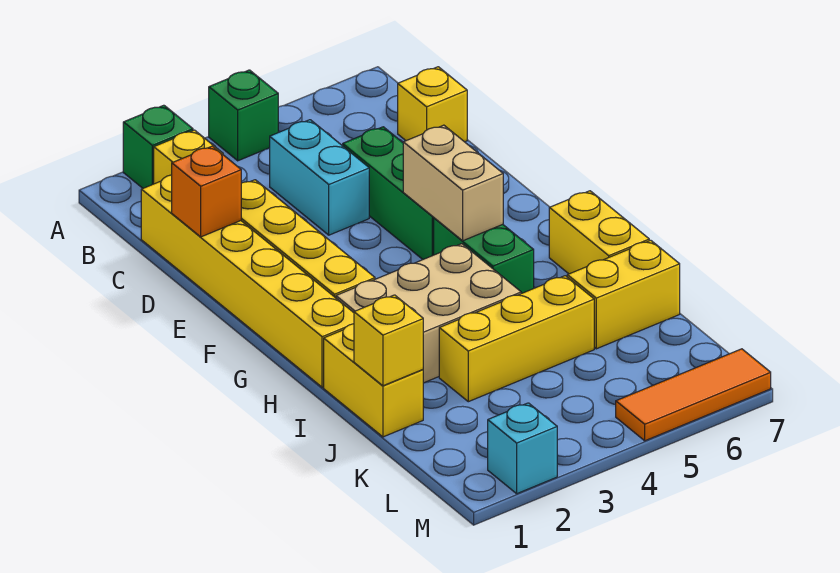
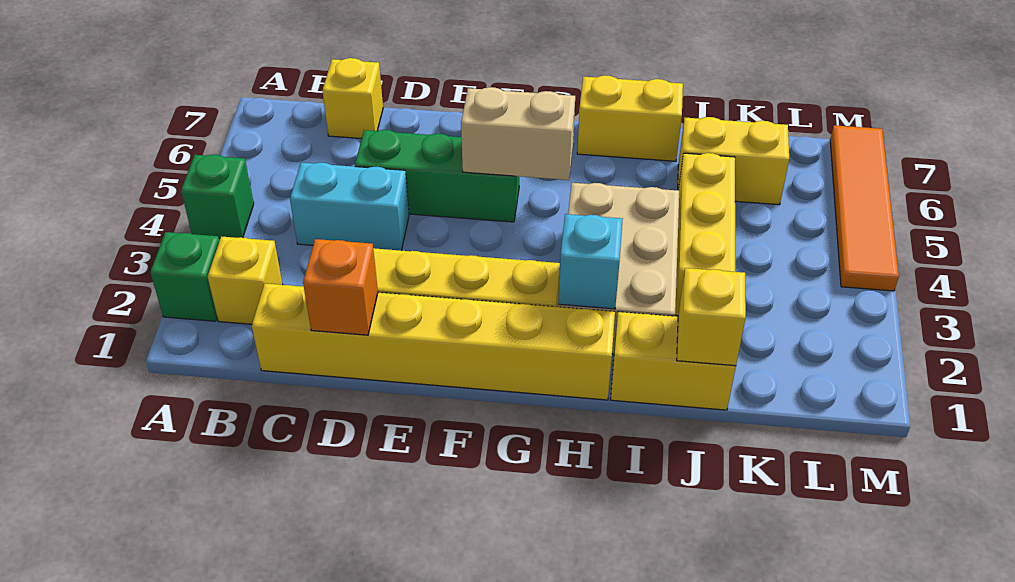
green brick G5:H5 level 1 -> none
yellow brick J6:J7 level 1 -> yellow brick J6:K6 level 1
cyan brick M2 level 1 -> cyan brick H2 level 2
orange tile M5:M7 level 1 -> orange tile M4:M7 level 1

